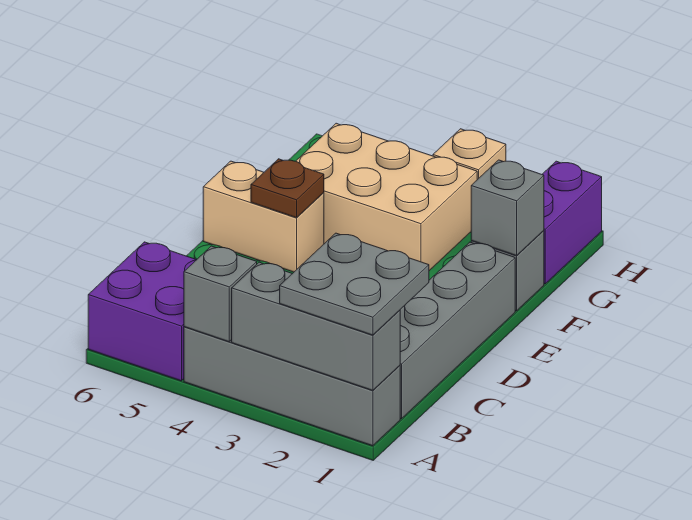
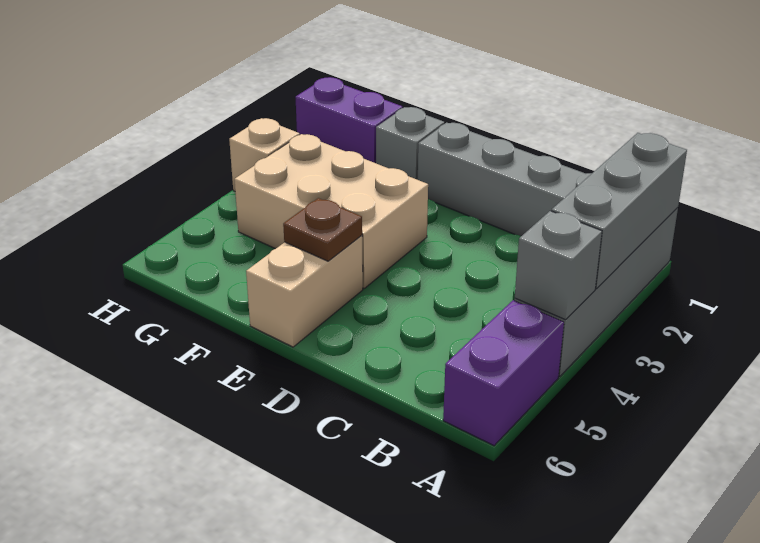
grey plate A1:B2 level 3 -> none
purple brick A5:B6 level 1 -> purple brick A5:A6 level 1
grey brick F1 level 2 -> none
tan brick F3:G5 level 1 -> tan brick E3:G4 level 1

